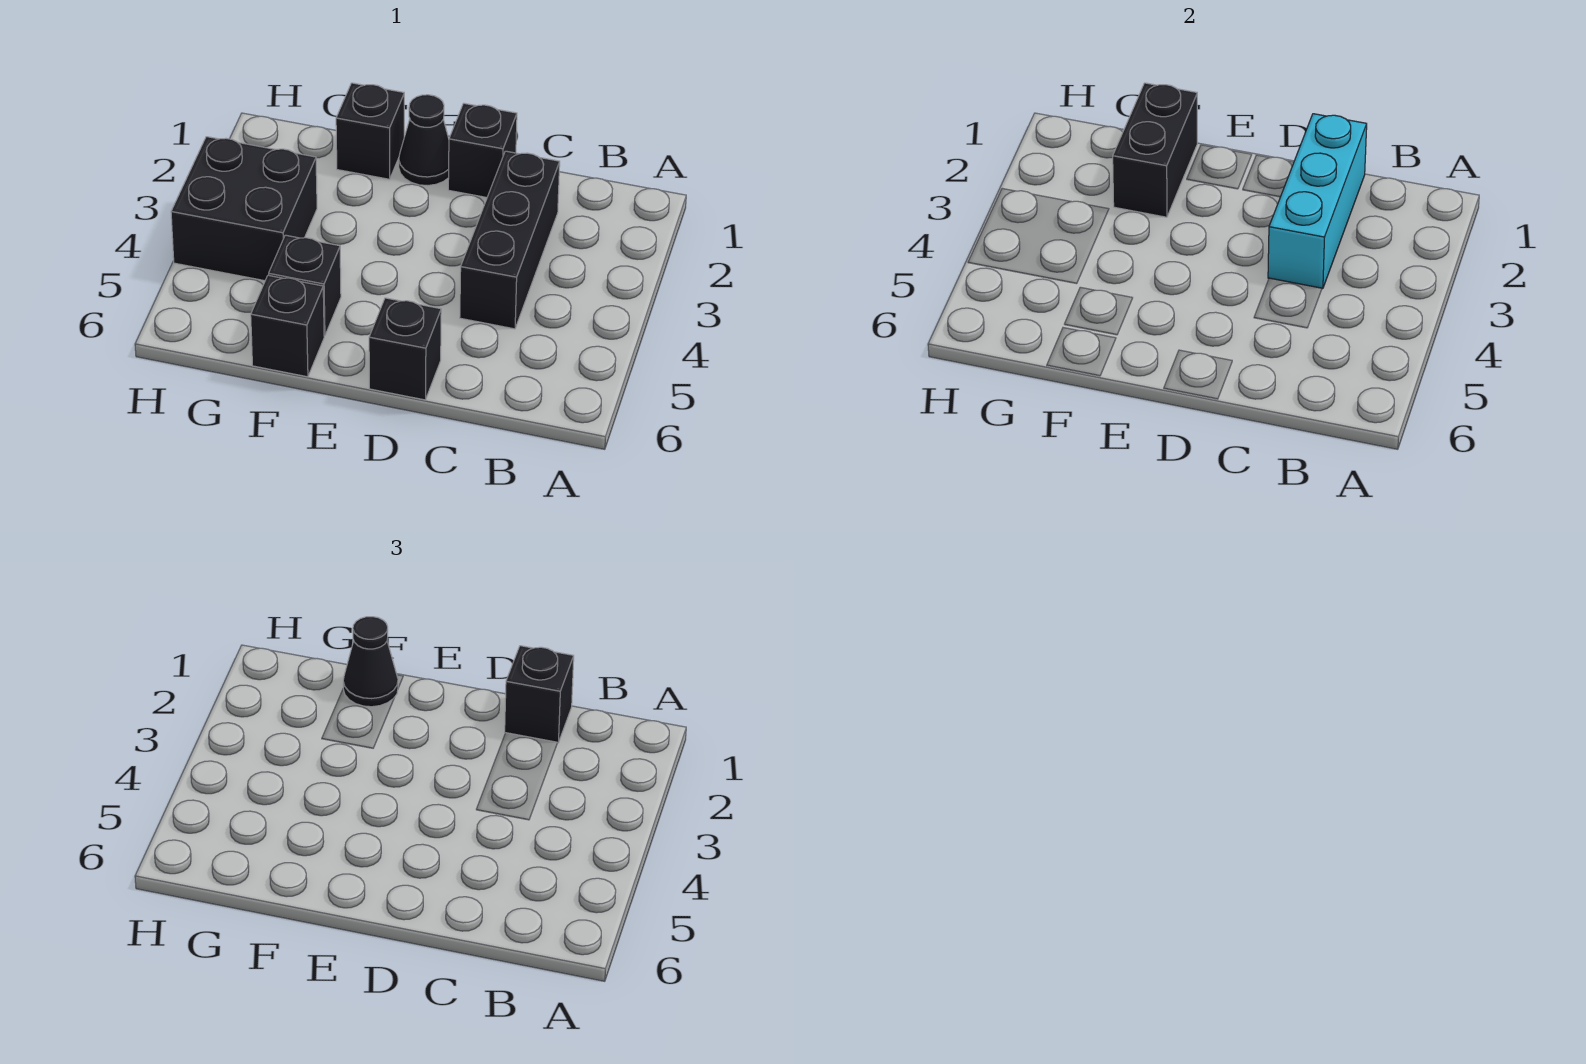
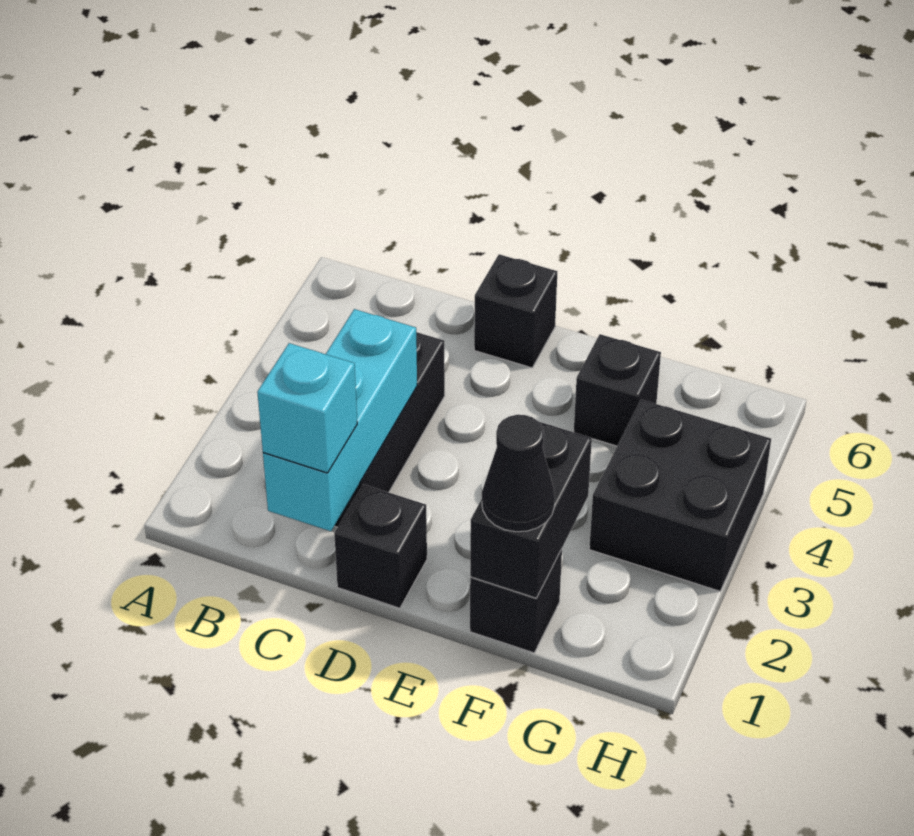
black brick C1 level 3 -> cyan brick C1 level 3
black cone E1 level 1 -> none
black brick F6 level 1 -> none

